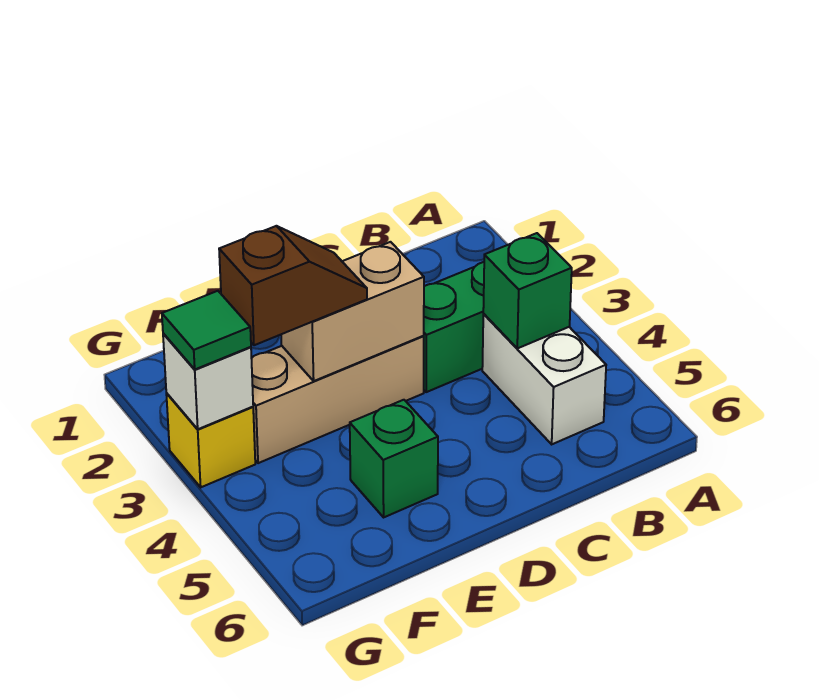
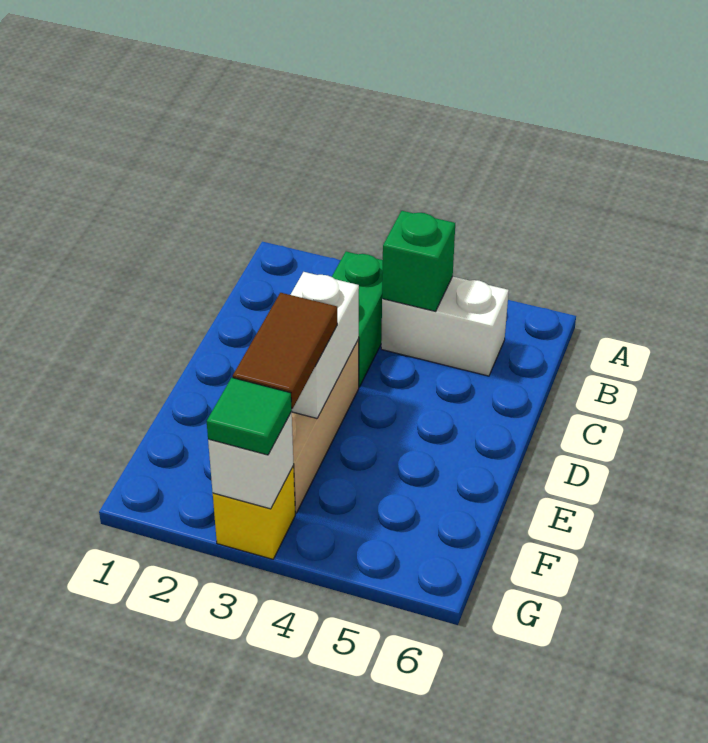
tan brick D3:E3 level 2 -> white brick D3:E3 level 2
brown slope E3:F3 level 3 top F -> brown tile E3:F3 level 3
green brick E5 level 1 -> none

